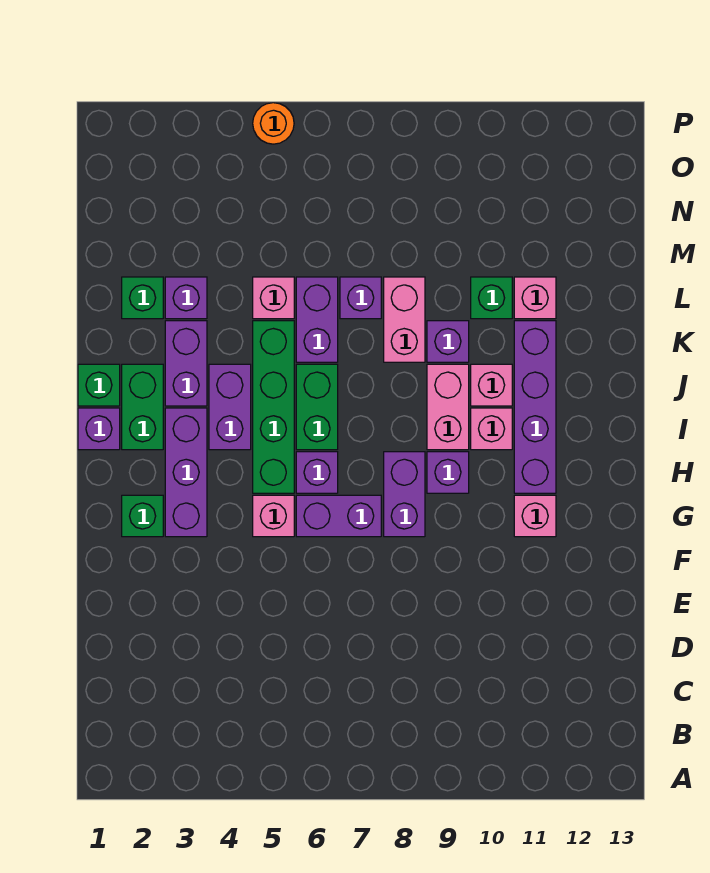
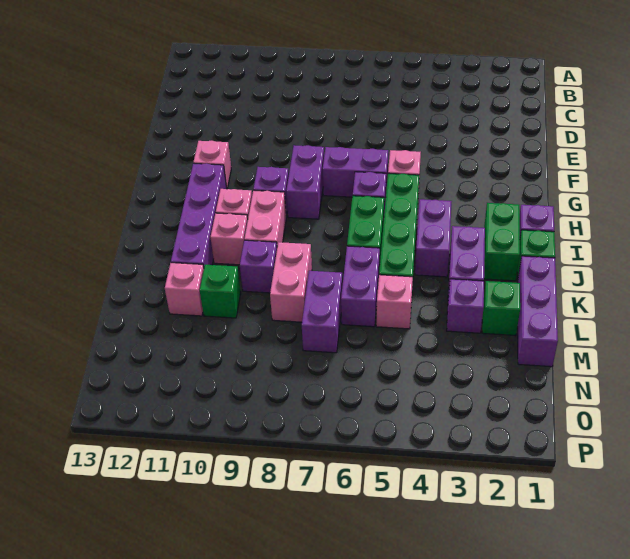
green brick G2 level 1 -> none
purple brick G3:I3 level 1 -> purple brick K1:M1 level 1
purple brick L7 level 1 -> purple brick L7:M7 level 1
orange round brick P5 level 1 -> none

